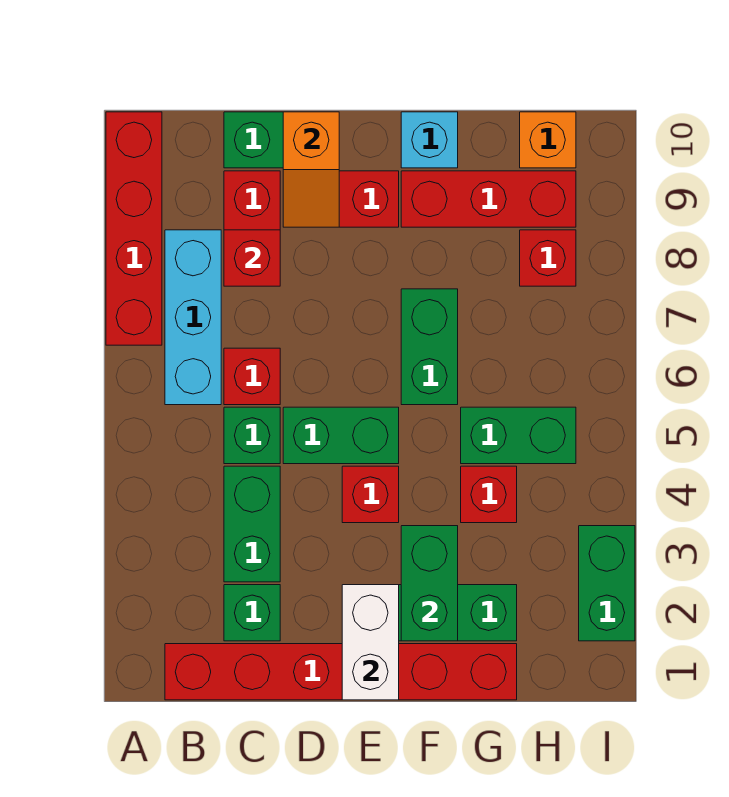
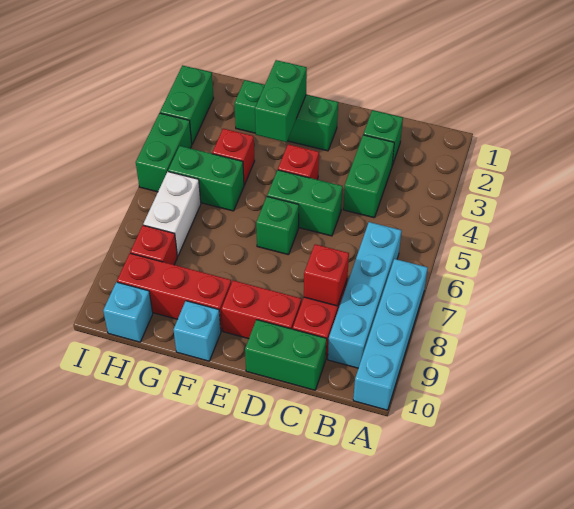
red brick A7:A10 level 1 -> cyan brick A7:A10 level 1
red brick B1:G1 level 1 -> none
cyan brick B6:B8 level 1 -> cyan brick B6:B9 level 1
green brick C5 level 1 -> green brick E6 level 1
red brick C6 level 1 -> none
orange slope D9:D10 level 2 top 10 -> none
white brick E1:E2 level 2 -> white brick H6:H7 level 1
green brick F6:F7 level 1 -> green brick I4:I5 level 1
orange brick H10 level 1 -> cyan brick H10 level 1

